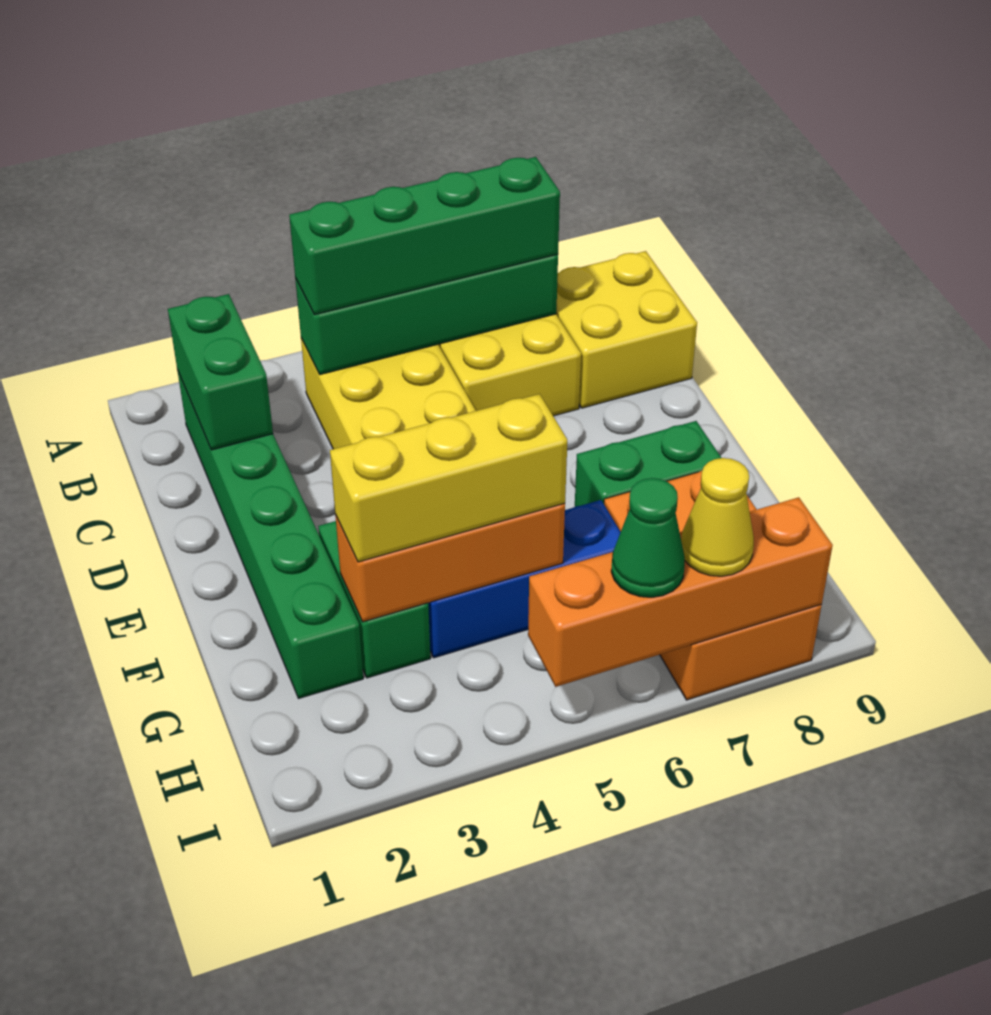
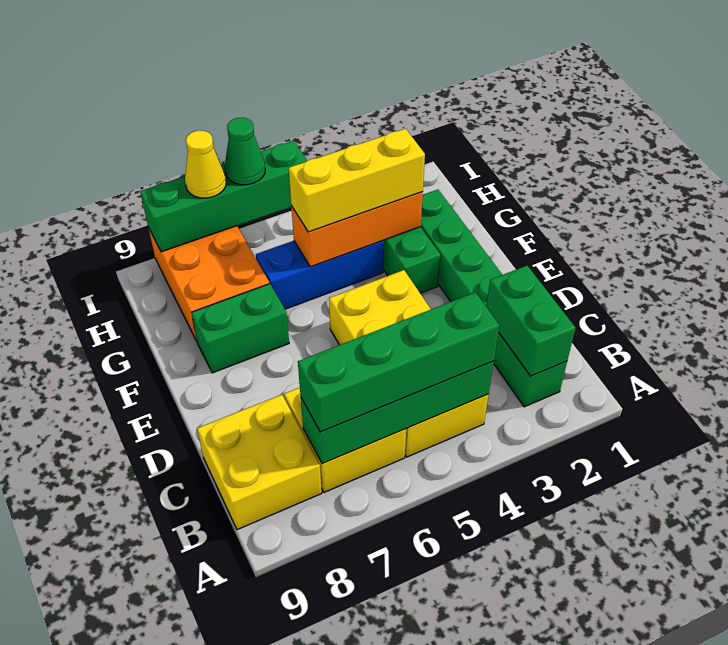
orange brick I5:I8 level 2 -> green brick I5:I8 level 2

